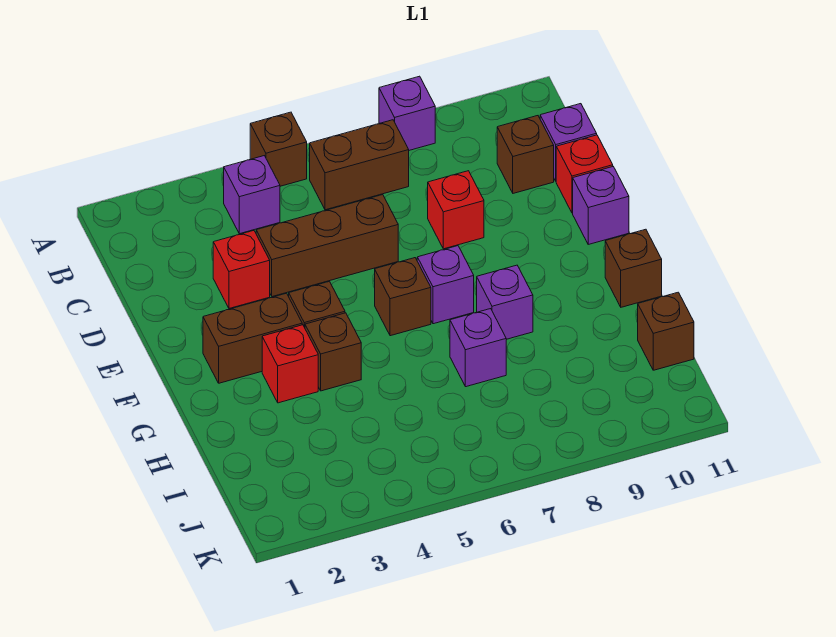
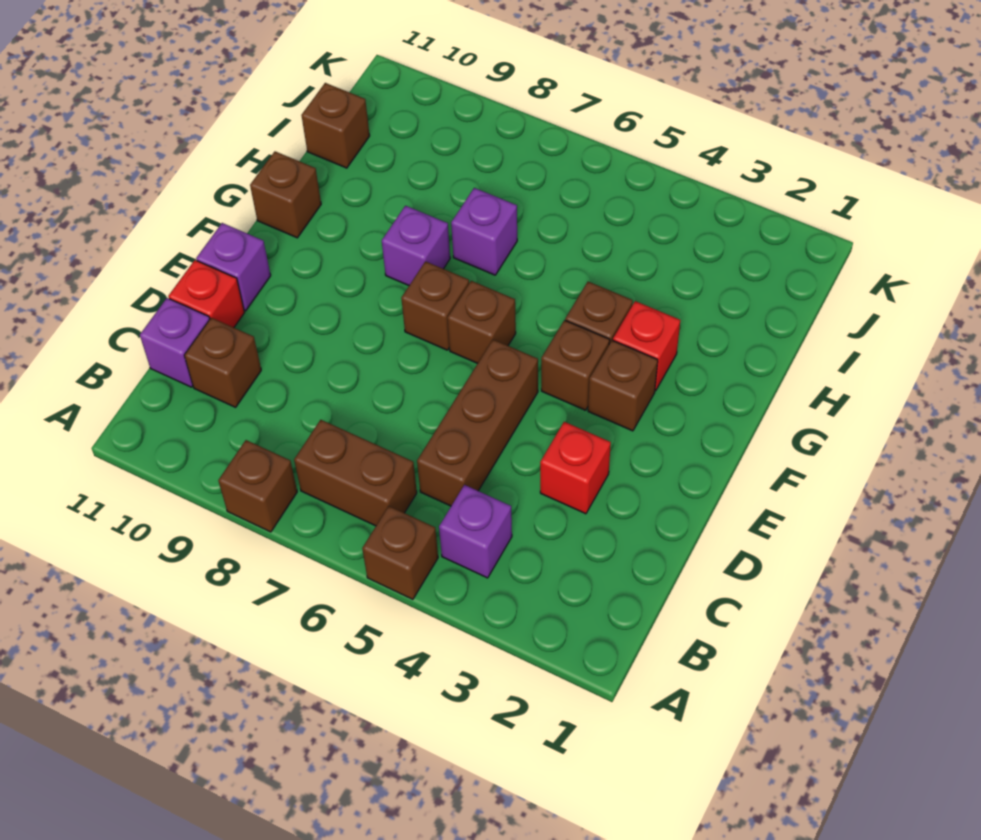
purple brick A8 level 1 -> brown brick A8 level 1
brown brick D4:D6 level 1 -> brown brick C5:E5 level 1
red brick D8 level 1 -> none
brown brick F2:F3 level 1 -> brown brick F3 level 1
purple brick F7 level 1 -> brown brick F7 level 1

